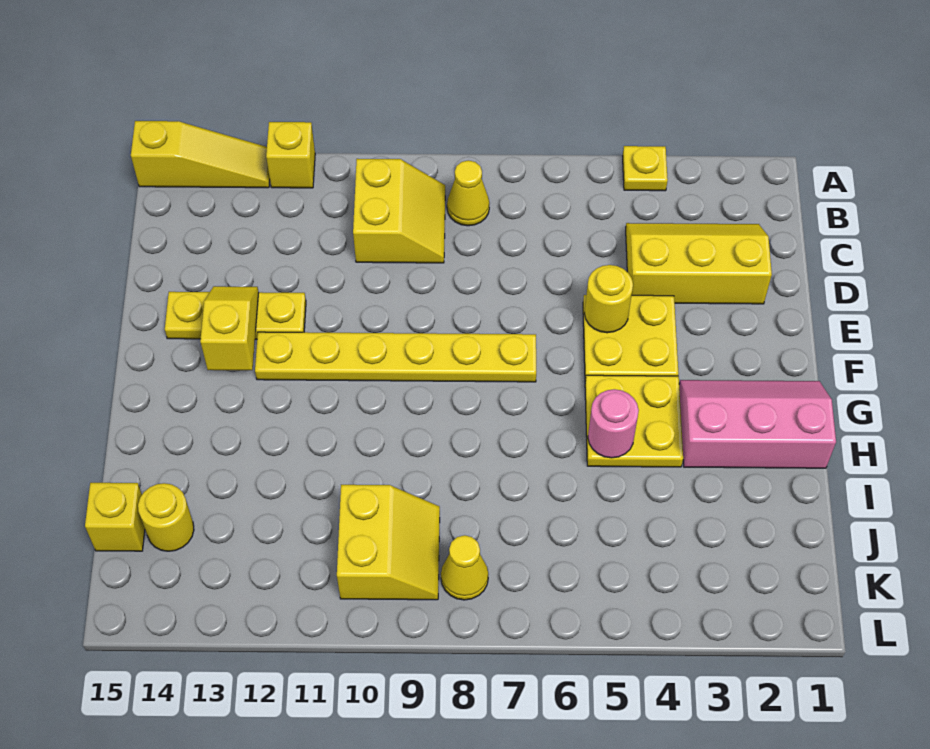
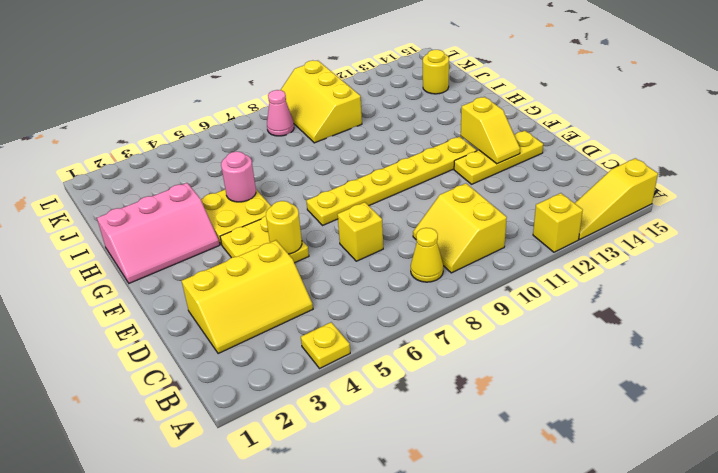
yellow slope J9:K10 level 1 top 10 -> yellow slope J9:L10 level 1 top 10
yellow brick J15 level 1 -> yellow brick D7 level 1
yellow cone K8 level 1 -> pink cone K8 level 1

